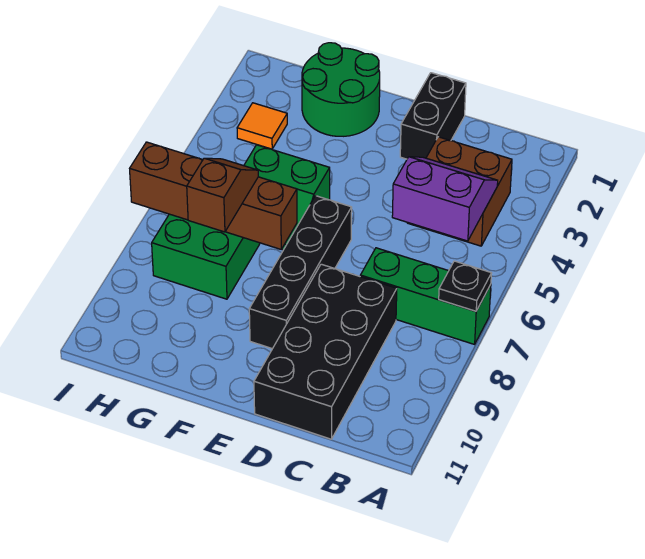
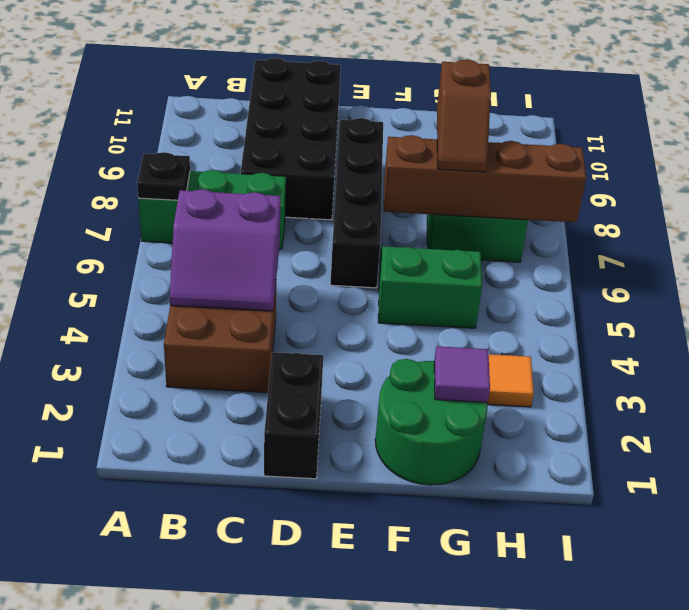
none -> purple tile G2 level 2

